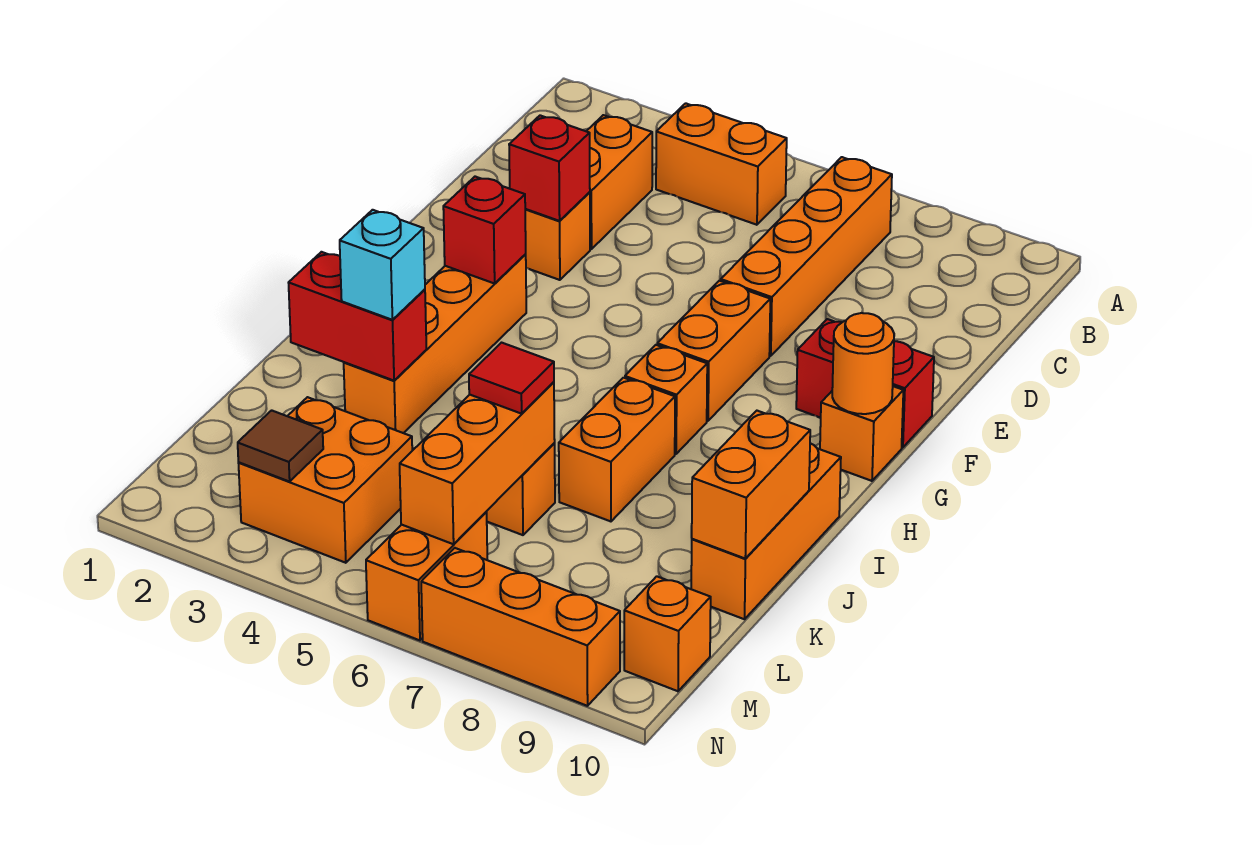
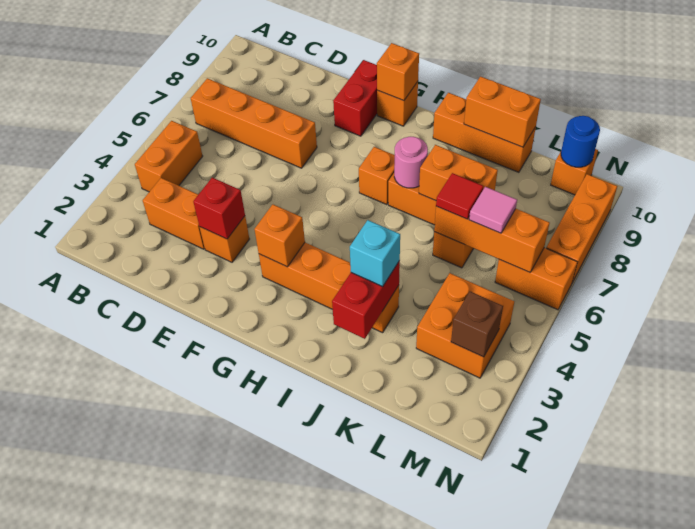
orange brick F7:G7 level 1 -> orange brick J7:K7 level 2
red brick G3 level 2 -> orange brick G3 level 2
orange round brick G10 level 2 -> orange brick G10 level 2
none -> pink round brick I7 level 2
none -> pink tile L6 level 3
brown tile M3 level 2 -> brown brick M3 level 2
none -> blue round brick M10 level 2

